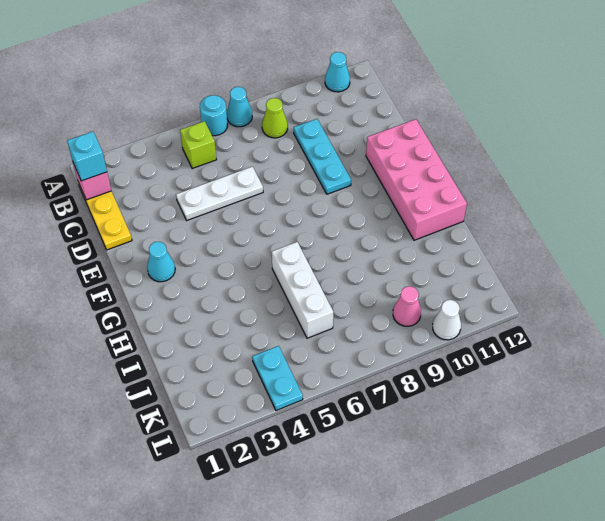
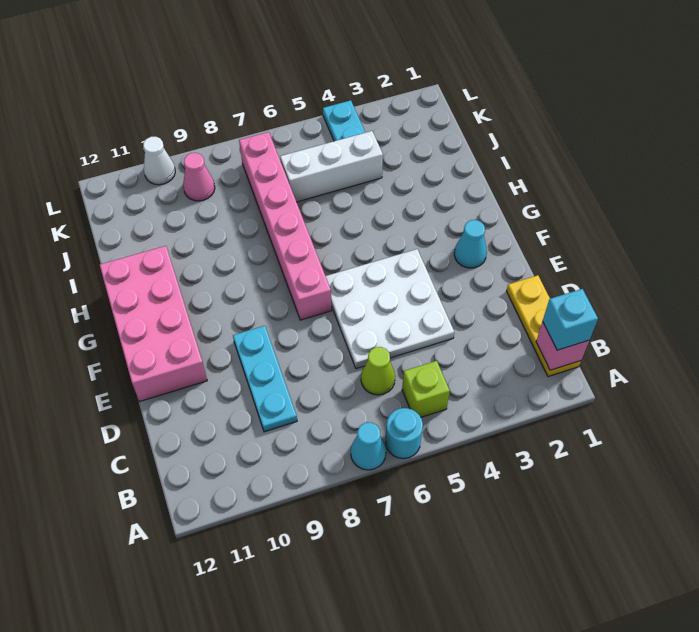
cyan cone A11 level 1 -> none
lime cone B8 level 1 -> lime cone C6 level 1
white plate D4:D6 level 1 -> white plate D4:F6 level 1
none -> pink brick F7:K7 level 1
white brick H6:J6 level 1 -> white brick J4:J6 level 1

